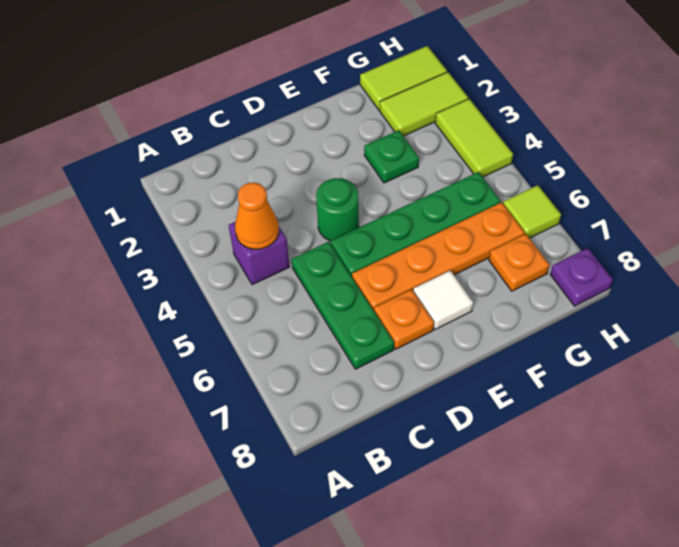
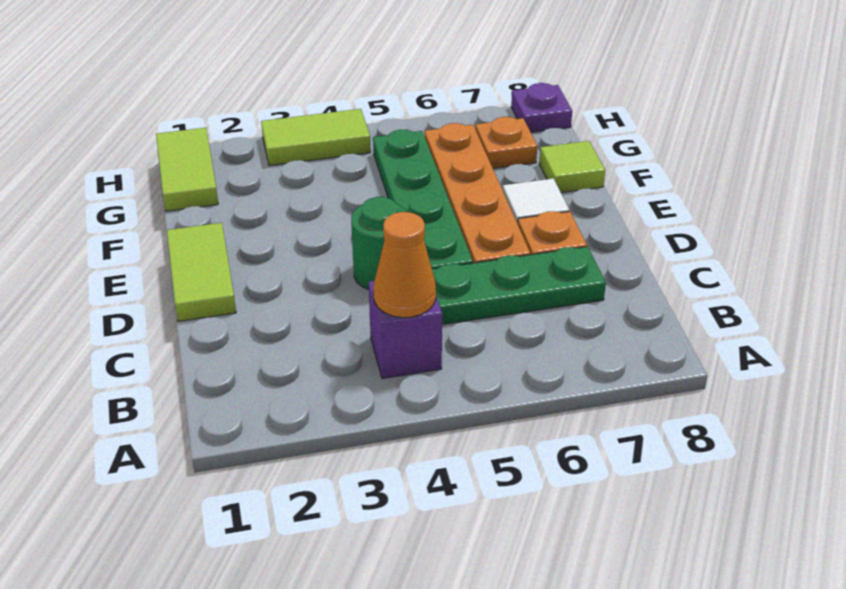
green plate F3 level 1 -> none
lime tile G2:H2 level 1 -> lime tile D1:E1 level 1
lime tile H6 level 1 -> lime tile F8 level 1

